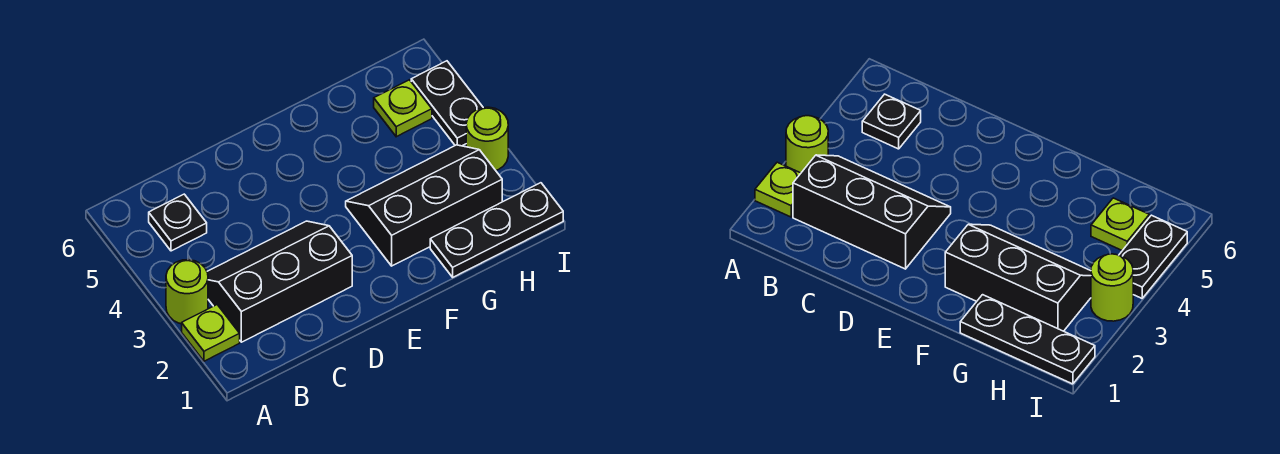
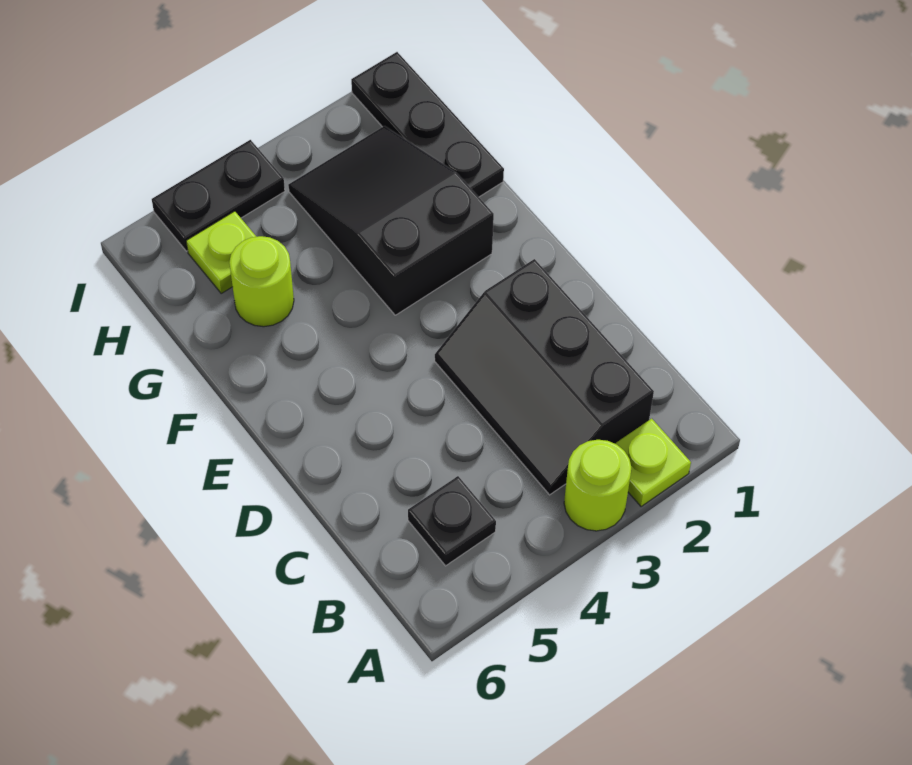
black slope F2:H3 level 1 top 2 -> black slope F2:H3 level 1 top F
lime round brick I3 level 1 -> lime round brick G5 level 1

